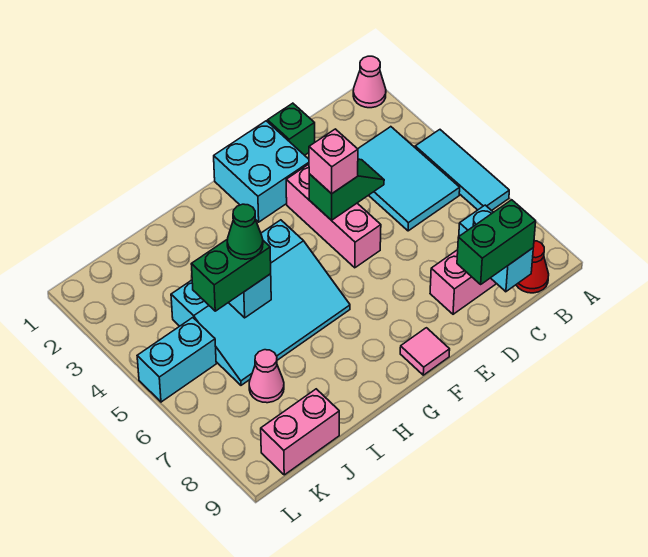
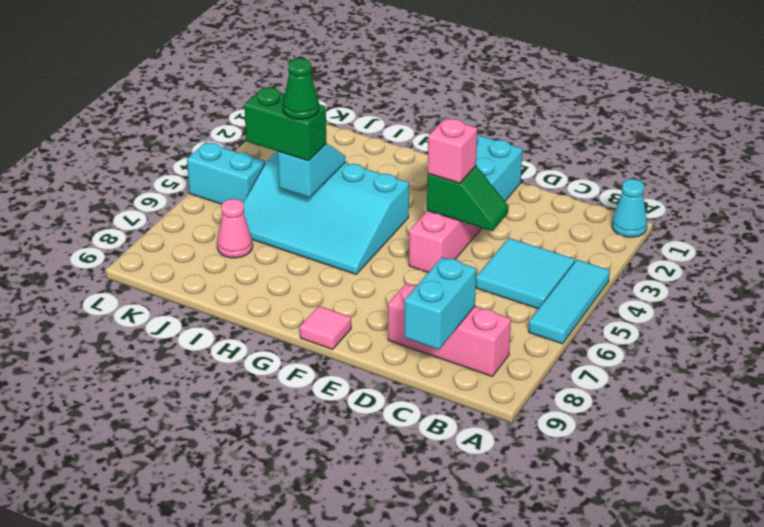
pink cone A1 level 1 -> cyan cone A1 level 1
cyan tile B3:C5 level 1 -> cyan tile B4:C5 level 1
red cone B9 level 1 -> none
green brick C9:D9 level 3 -> none
green brick D1 level 1 -> none
pink brick J9:K9 level 1 -> none

